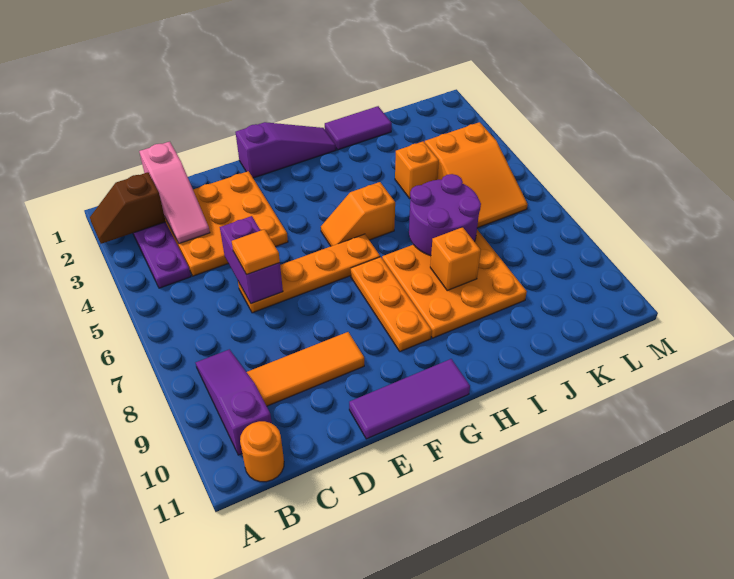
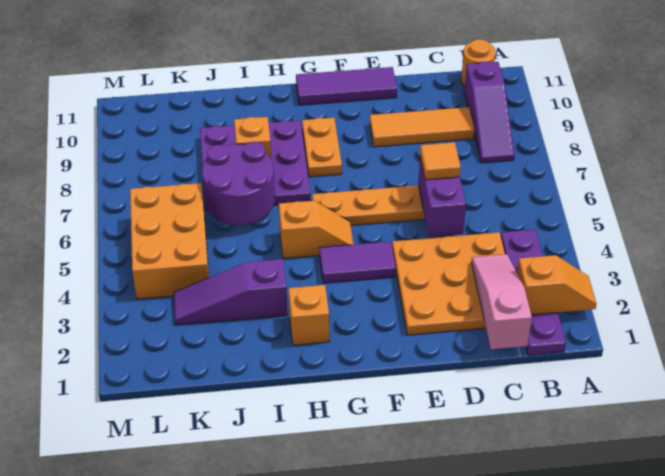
brown slope A2:B2 level 2 top B -> orange slope A2:B2 level 2 top B
purple slope F1:H1 level 1 top F -> purple slope I3:K3 level 1 top I
orange plate G7:G9 level 1 -> orange plate G8:G9 level 1
orange plate H7:J9 level 1 -> purple plate H7:J9 level 1
purple tile I1:J1 level 1 -> purple tile F4:G4 level 1
orange brick J4 level 1 -> orange brick H2 level 1
orange slope K4:L6 level 1 top 4 -> orange brick K4:L6 level 1

